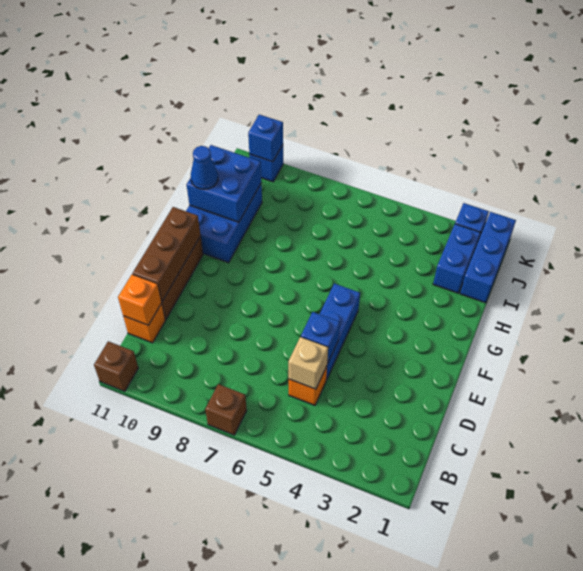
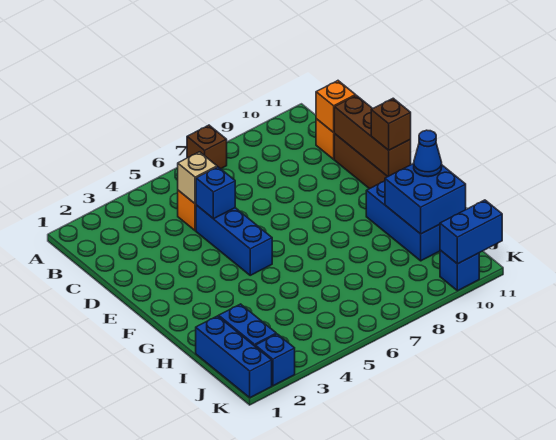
brown brick A11 level 1 -> brown brick F11 level 3
blue brick K10 level 2 -> blue brick K10:K11 level 2

